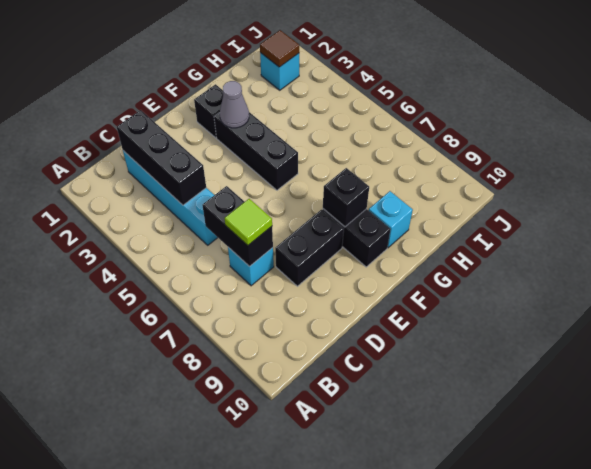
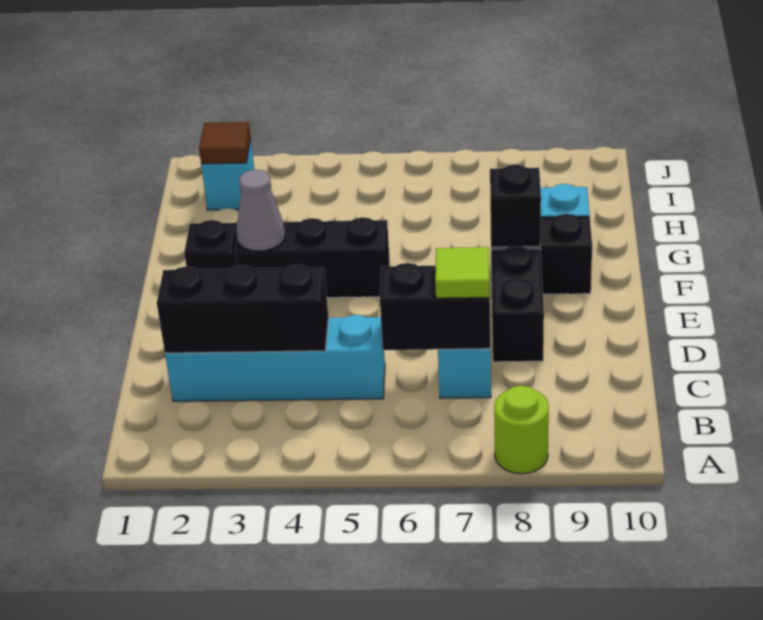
none -> lime round brick A8 level 1

